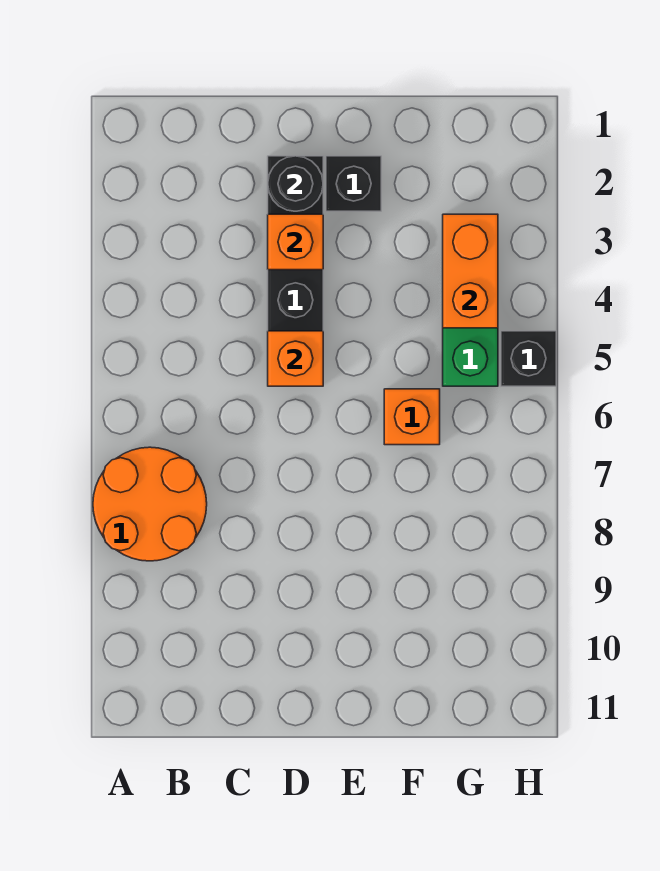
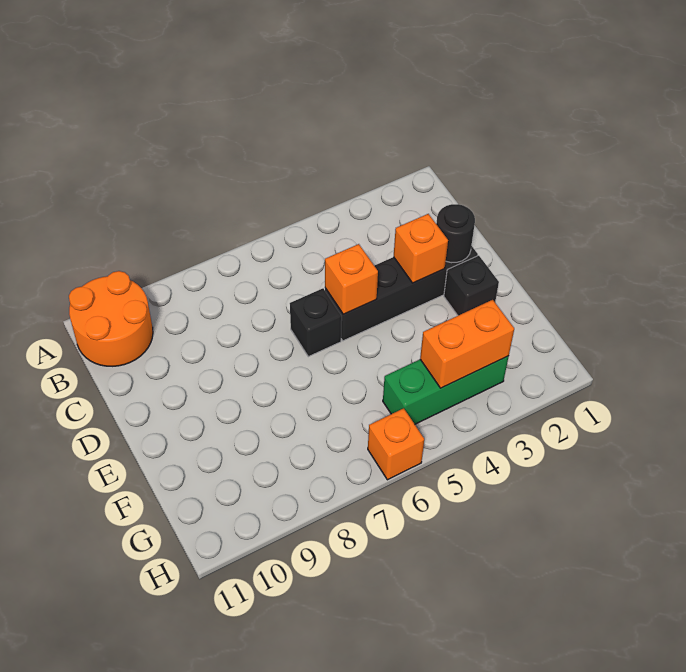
orange round brick A7:B8 level 1 -> orange round brick A10:B11 level 1
orange brick F6 level 1 -> orange brick H6 level 1
black brick H5 level 1 -> black brick D6 level 1

